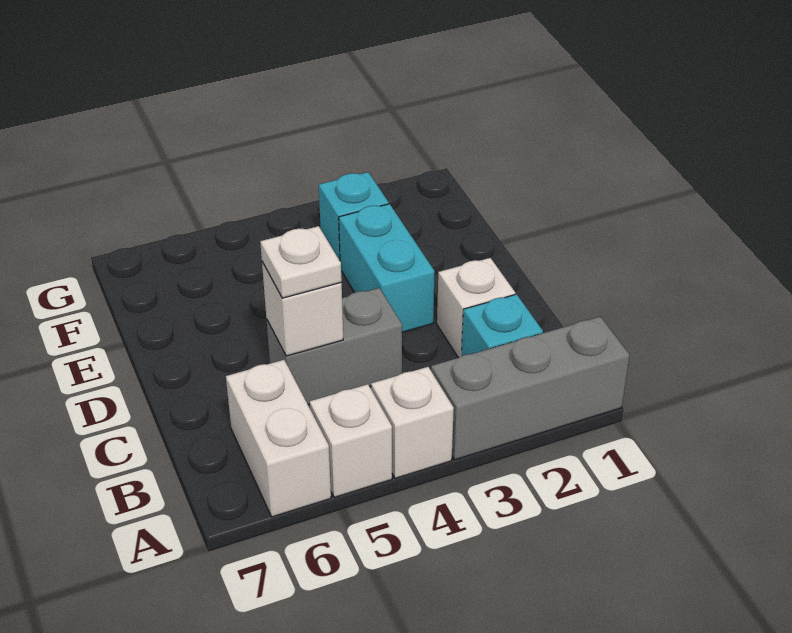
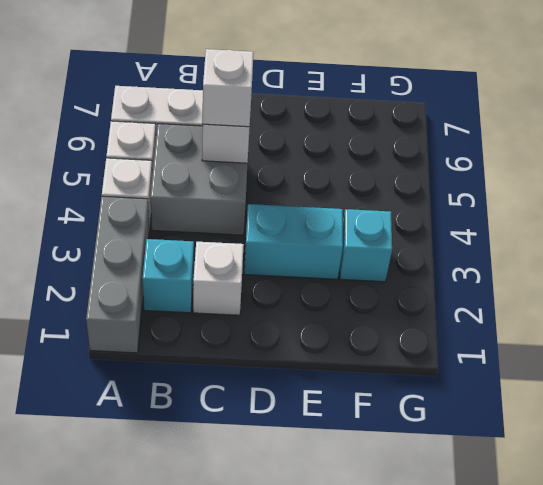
grey brick C4:C5 level 1 -> grey brick B4:C5 level 1
white plate C5 level 3 -> white brick C5 level 3

